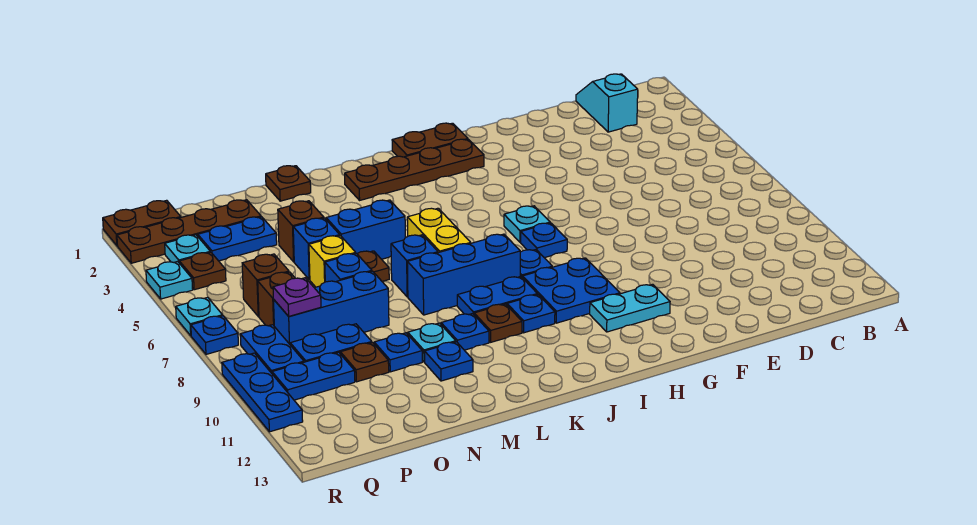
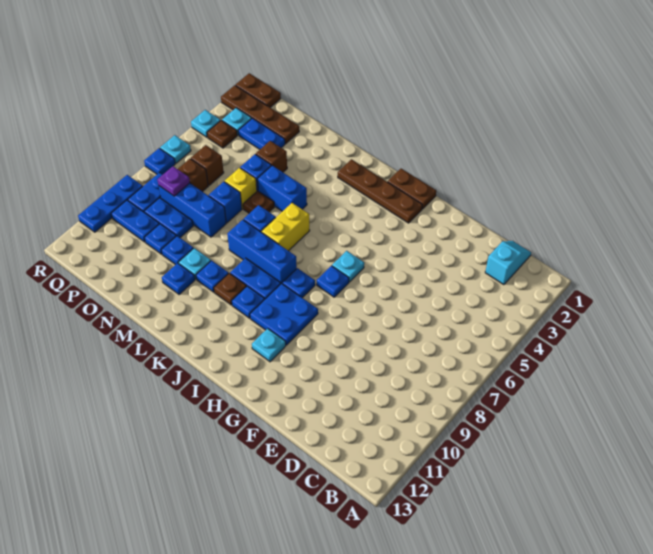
cyan plate G11:H11 level 1 -> cyan plate H11 level 1
brown plate M1 level 1 -> none
brown plate O10 level 1 -> blue plate O10 level 1

